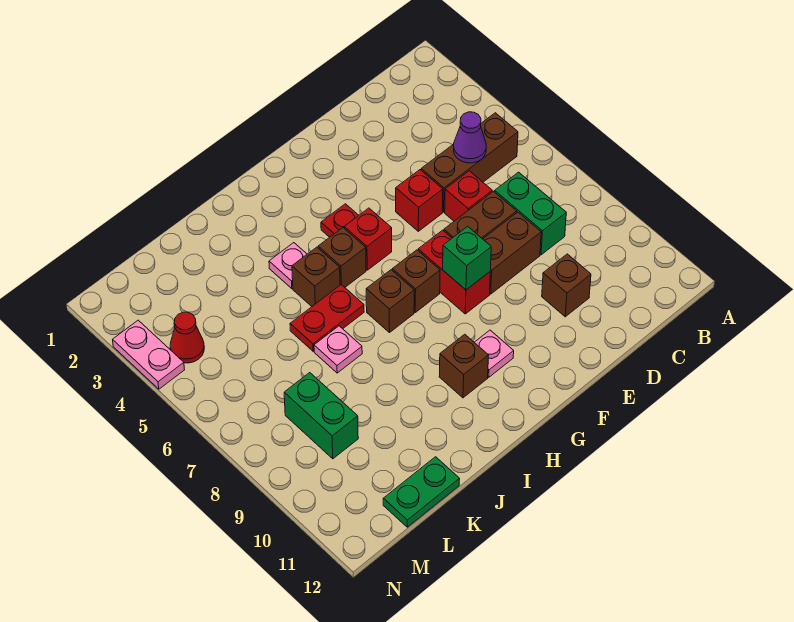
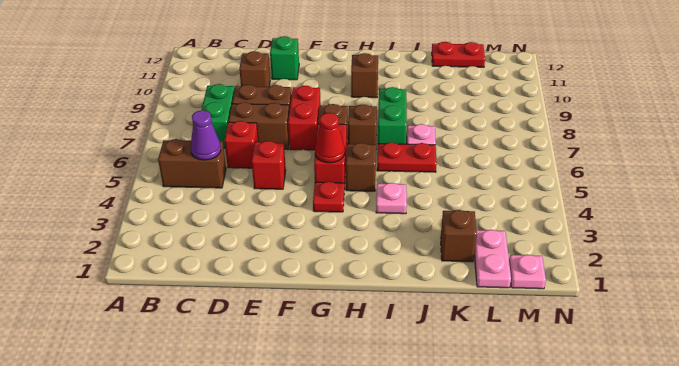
brown brick B5:D5 level 1 -> brown brick B5:C5 level 1
green brick F8 level 2 -> green brick E11 level 1
red brick G5 level 1 -> red brick G5:G6 level 1
pink plate G10 level 1 -> pink plate M1 level 1
brown brick I5 level 1 -> brown brick K2 level 1
green plate K12:L12 level 1 -> red plate K12:L12 level 1
green brick L8:L9 level 1 -> green brick I7:I8 level 1
red cone M4 level 1 -> red cone G5 level 2
pink plate N3:N4 level 1 -> pink plate L1:L2 level 1

